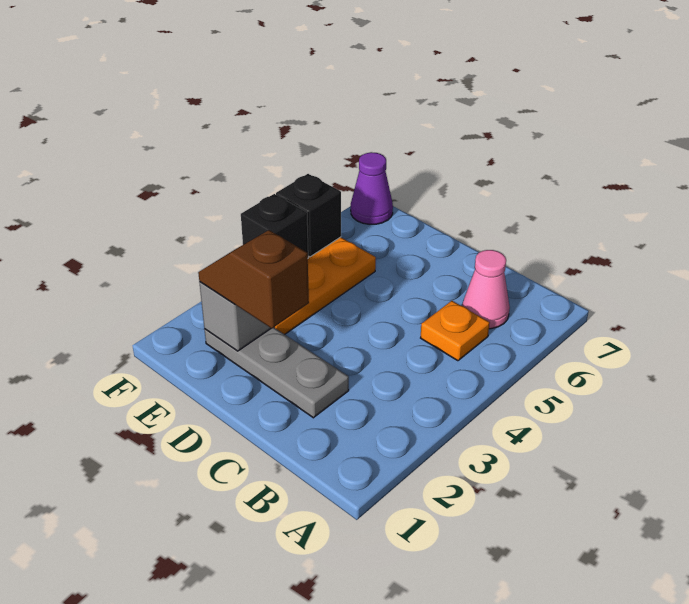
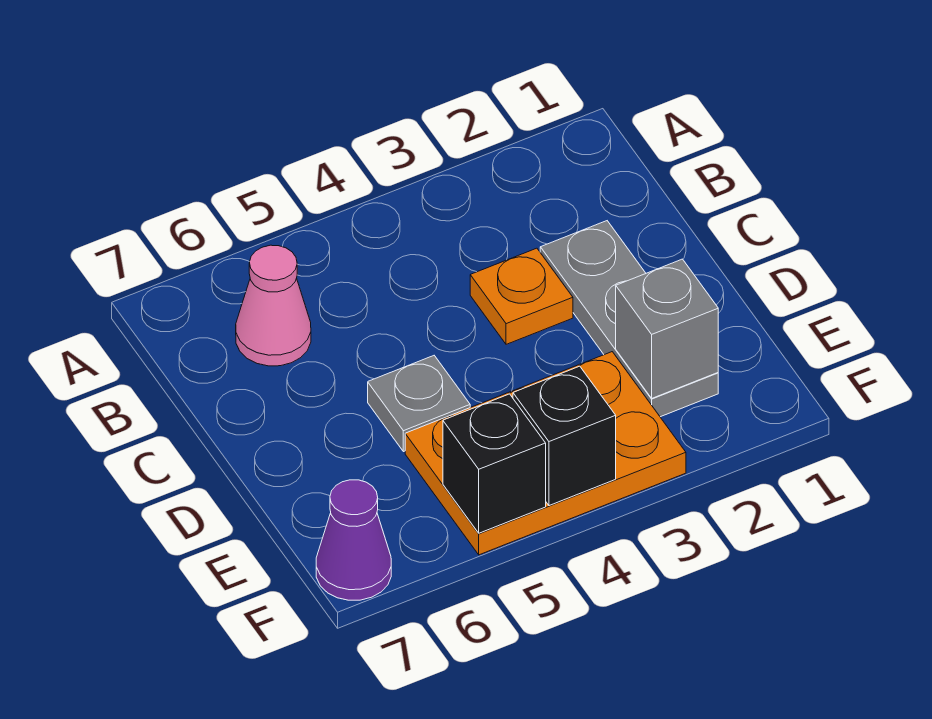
orange plate B5 level 1 -> orange plate C3 level 1
brown slope D2:E2 level 3 top D -> none
none -> grey plate D5 level 1

